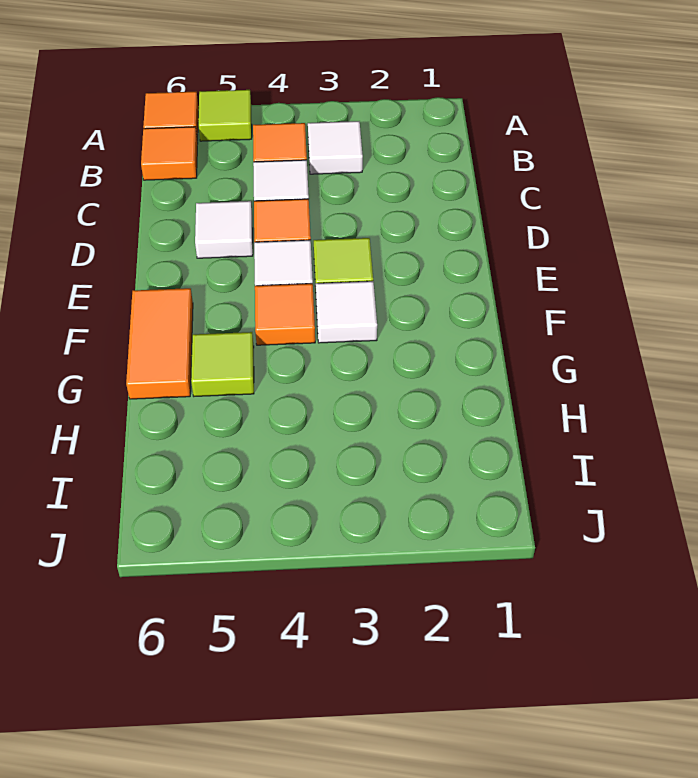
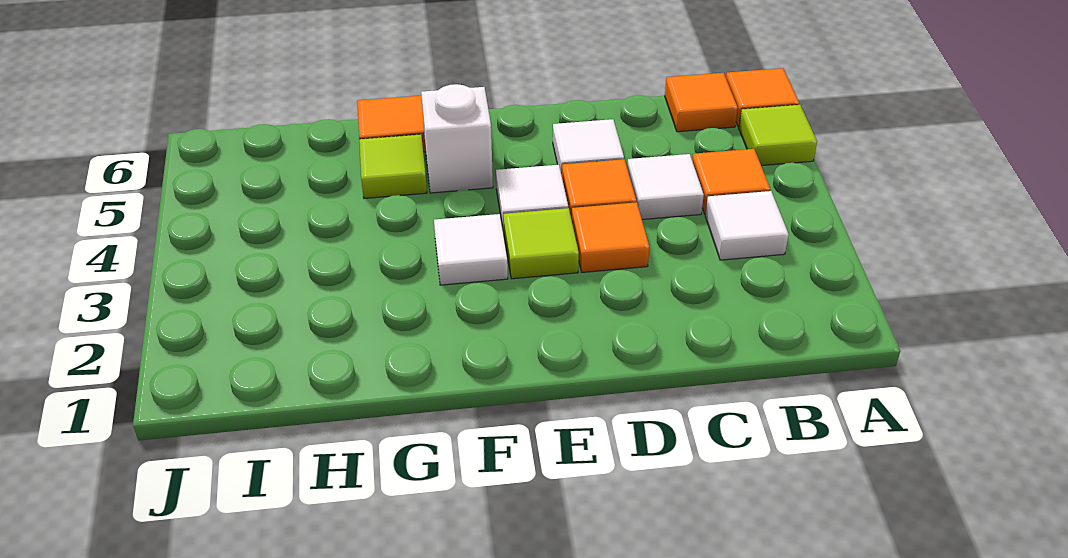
orange tile F4 level 1 -> orange tile D3 level 1
none -> white brick F5 level 1

